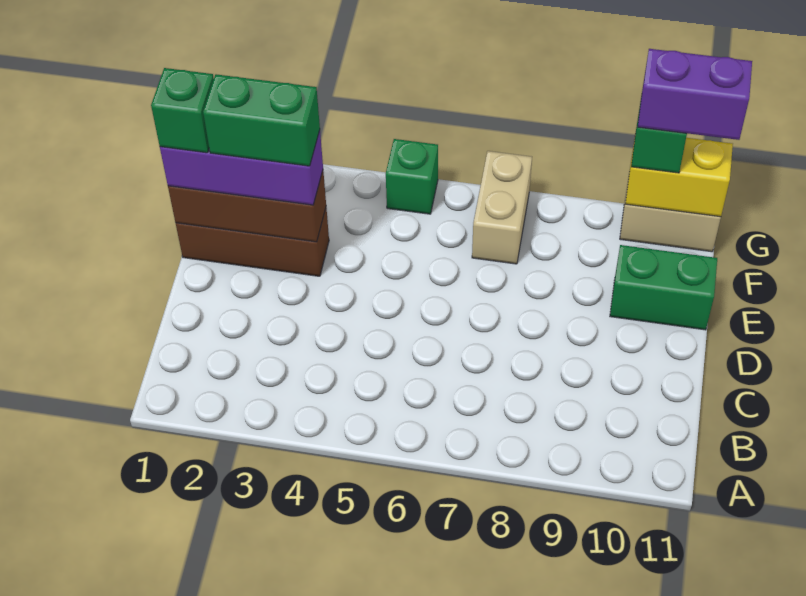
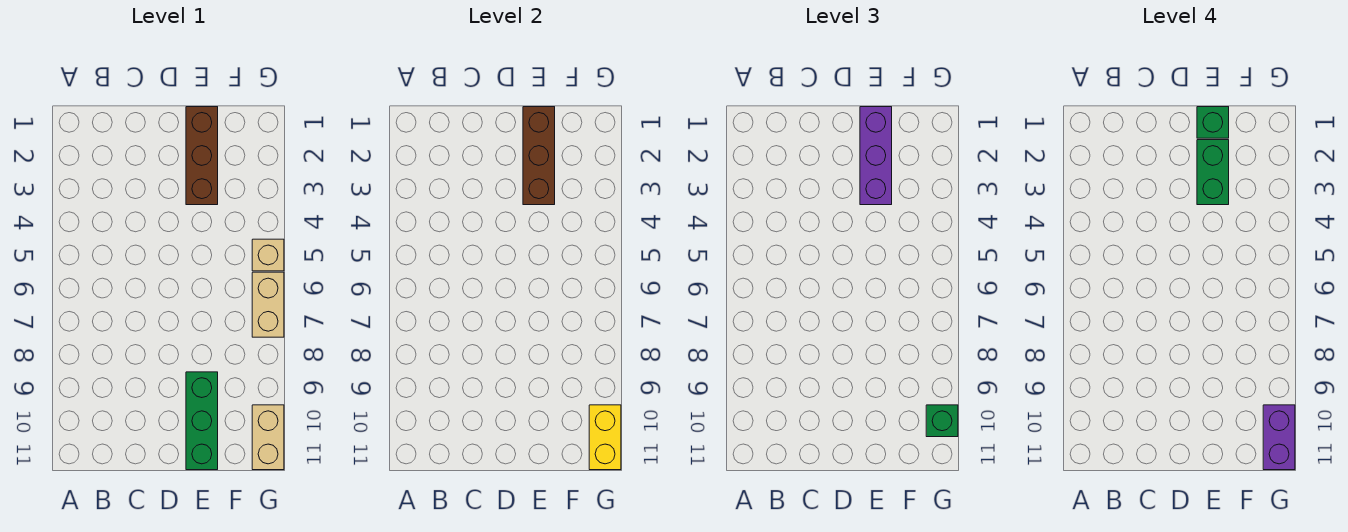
green brick E10:E11 level 1 -> green brick E9:E11 level 1
tan brick F7:G7 level 1 -> tan brick G6:G7 level 1
green brick G5 level 1 -> tan brick G5 level 1

